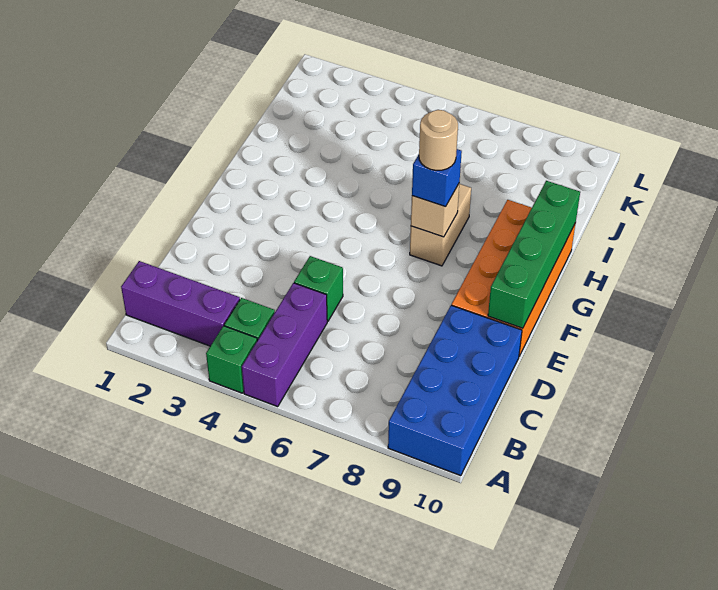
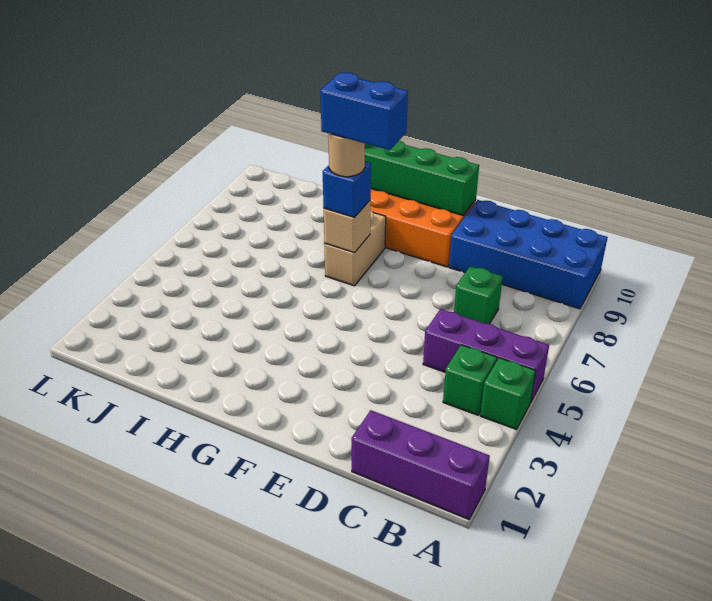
purple brick B1:B3 level 1 -> purple brick A1:C1 level 1
green brick D5 level 1 -> green brick C7 level 1
none -> blue brick F7:G7 level 5
tan brick G7:H7 level 1 -> tan brick G7:G8 level 1

